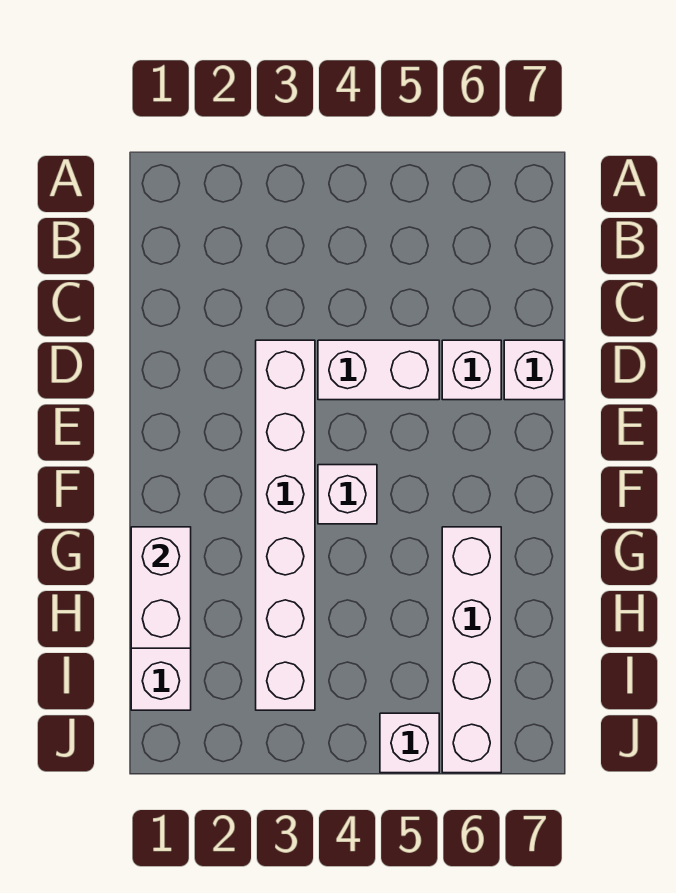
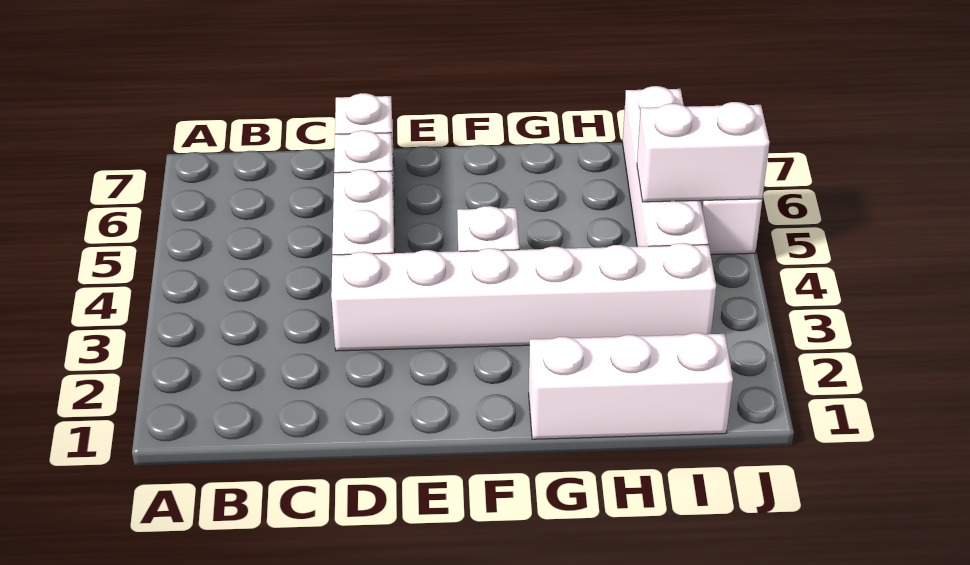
white brick G1:H1 level 2 -> white brick I5:J5 level 2
white brick G6:J6 level 1 -> white brick I4:I7 level 1

